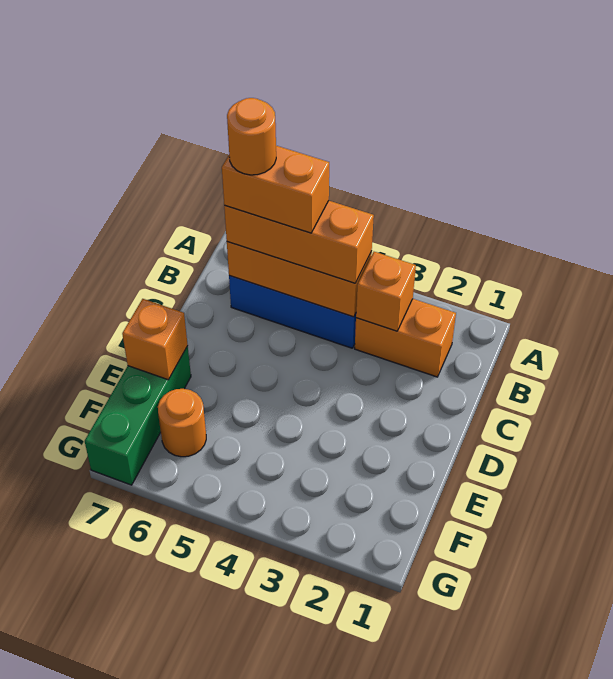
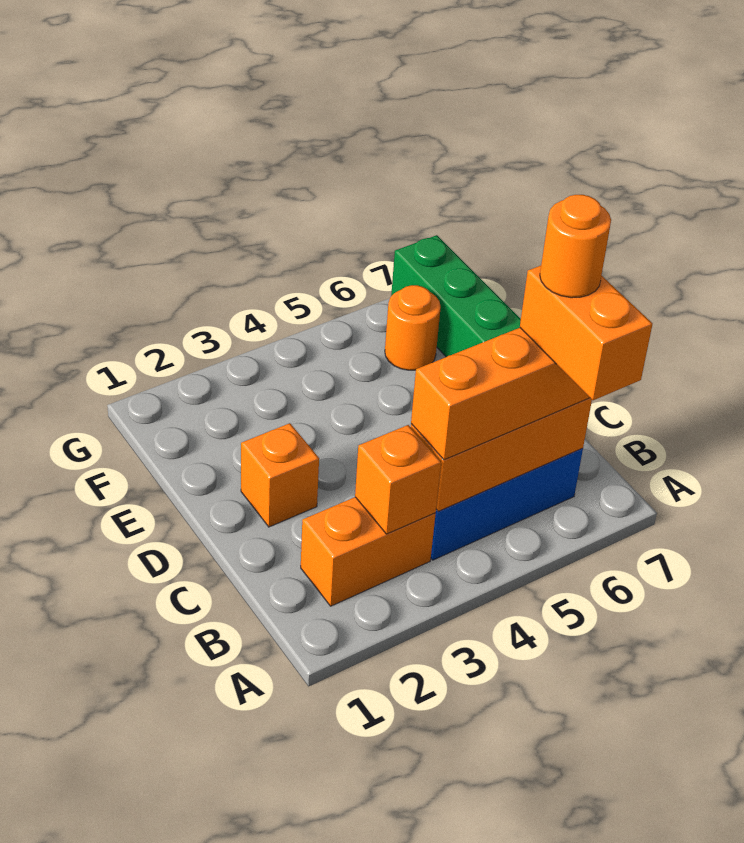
orange brick B5:B6 level 4 -> orange brick A6:B6 level 4
orange brick E7 level 2 -> orange brick D2 level 1

